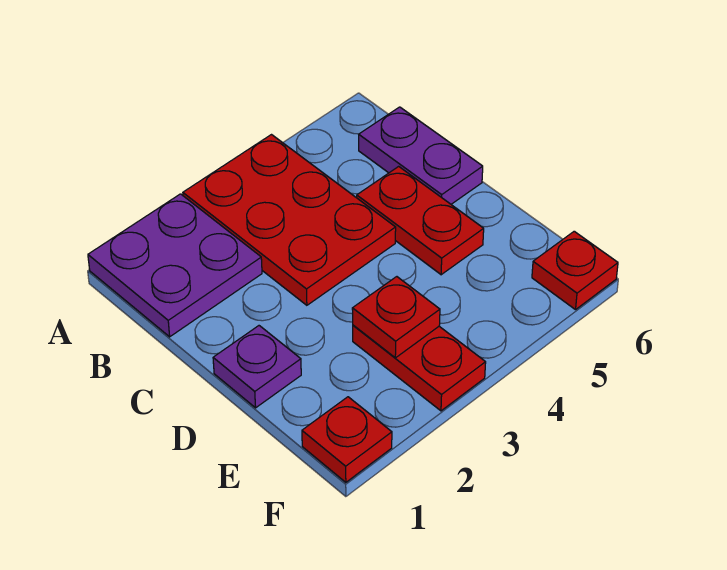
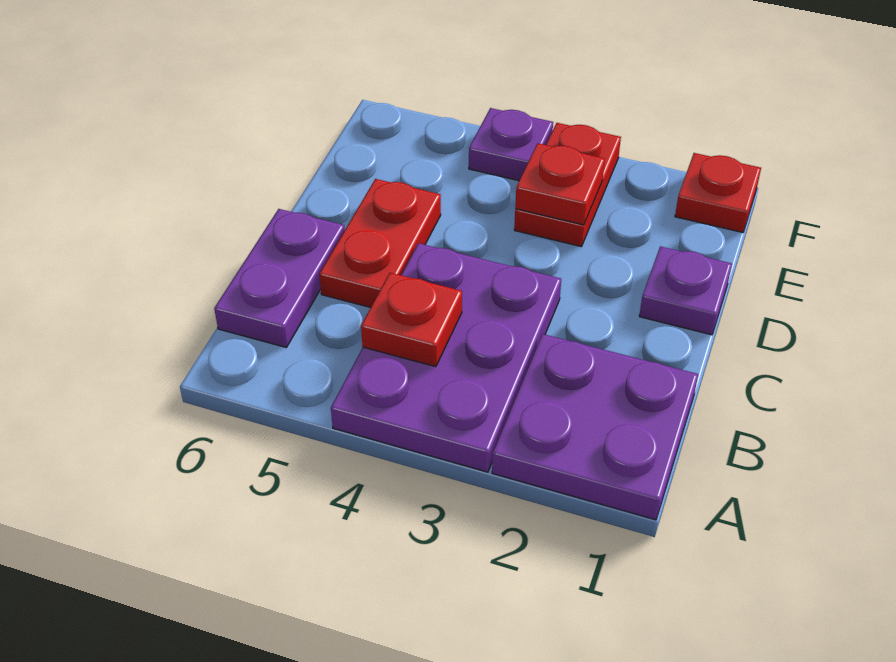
red plate A3:C4 level 1 -> purple plate A3:C4 level 1
none -> purple plate F4 level 1
red plate F6 level 1 -> red plate B4 level 2

